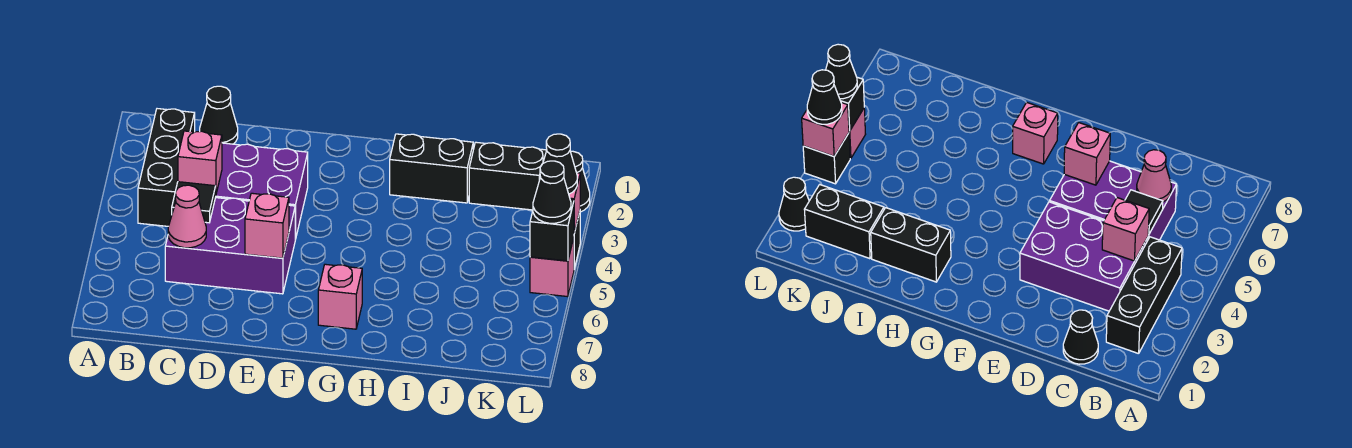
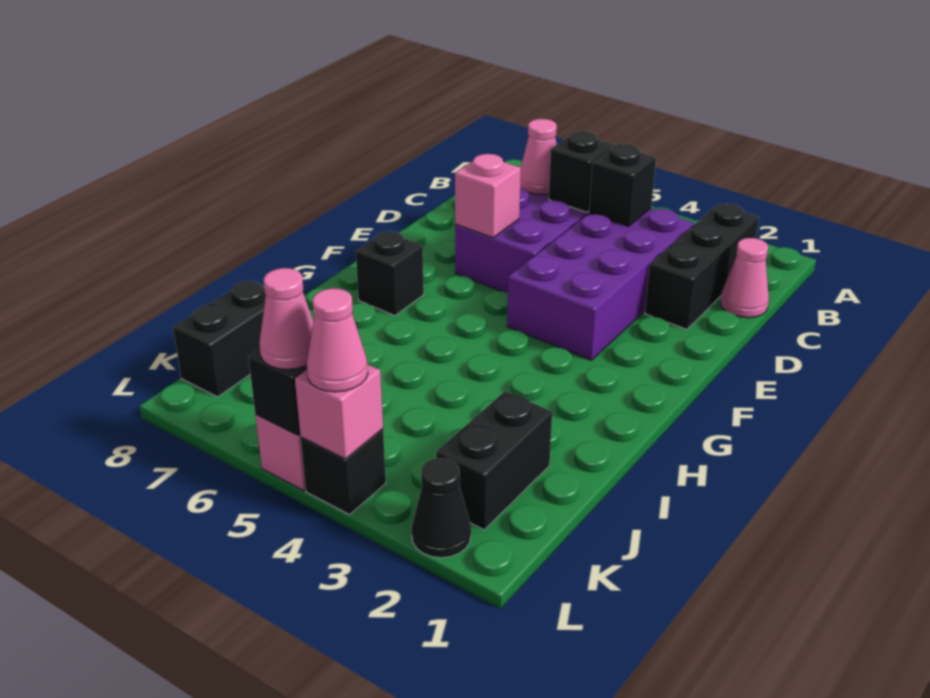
black brick B2:B4 level 1 -> black brick B2:D2 level 1
black cone C1 level 1 -> pink cone C1 level 1
purple brick C3:E4 level 1 -> purple brick C3:F4 level 1
pink brick C4 level 2 -> black brick C4 level 2
black tile C5 level 2 -> black brick C5 level 2
pink brick G7 level 1 -> black brick G7 level 1
black brick H2:I2 level 1 -> black brick J8:K8 level 1
black cone L4 level 3 -> pink cone L4 level 3
black cone L5 level 3 -> pink cone L5 level 3

